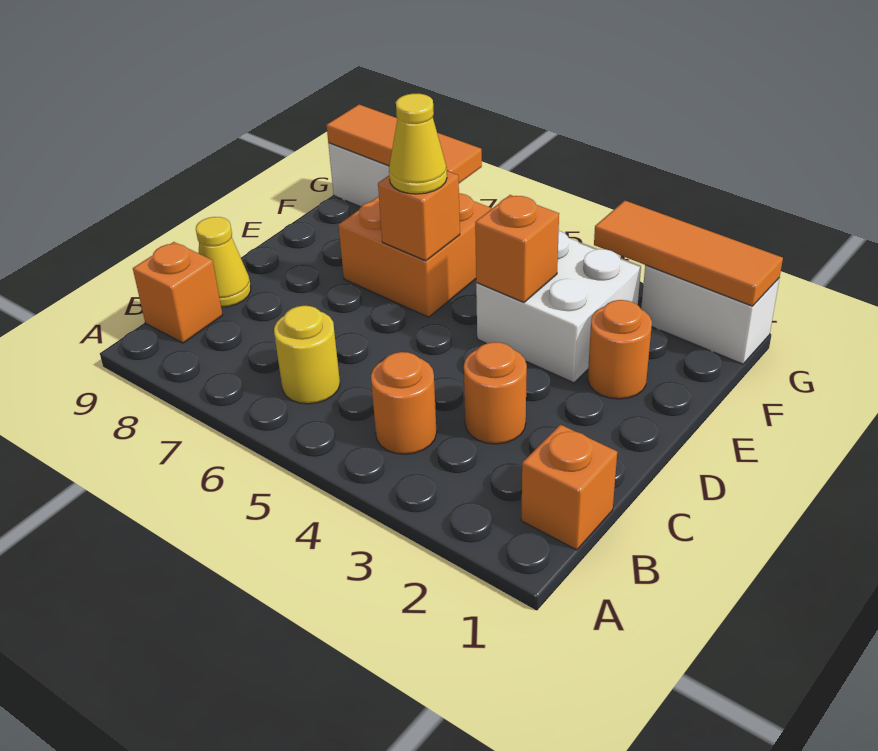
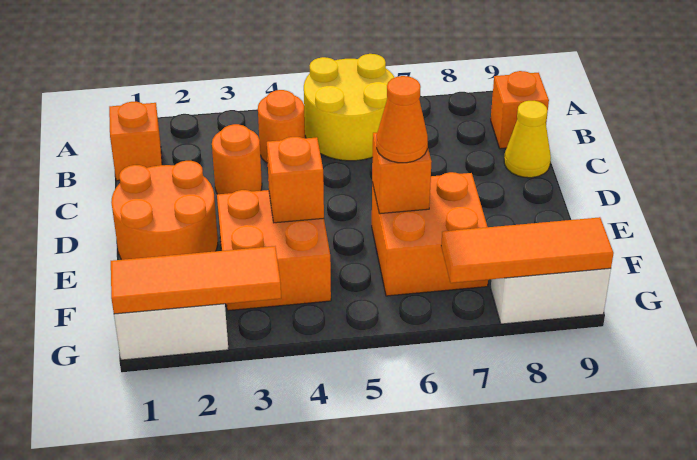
yellow round brick B6 level 1 -> yellow round brick A5:B6 level 1
orange round brick E2 level 1 -> orange round brick D1:E2 level 1
white brick E3:F4 level 1 -> orange brick E3:F4 level 1
yellow cone E6 level 3 -> orange cone E6 level 3

